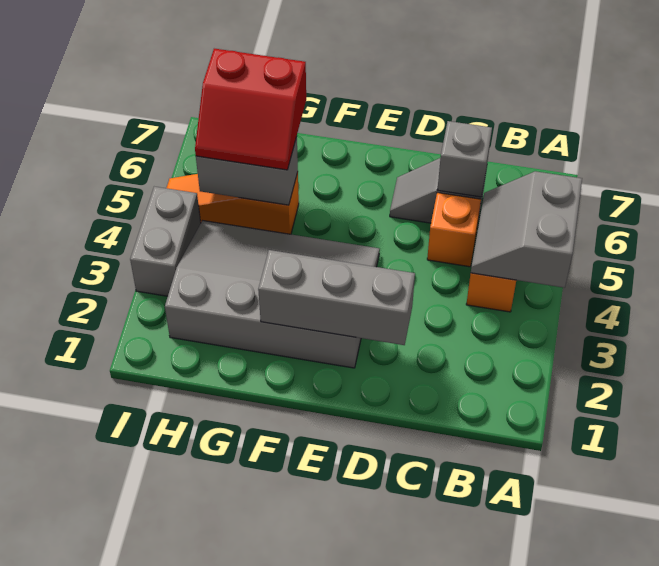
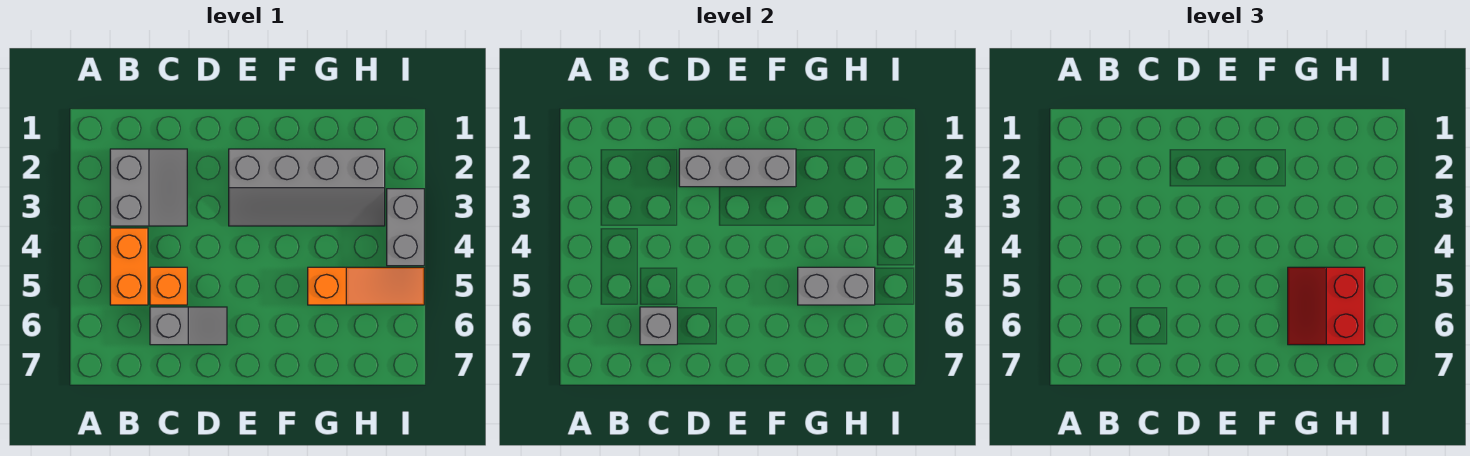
grey slope A4:B5 level 2 top A -> grey slope B2:C3 level 1 top B
grey slope E2:H4 level 1 top 2 -> grey slope E2:H3 level 1 top 2
red slope G5:H6 level 3 top 6 -> red slope G5:H6 level 3 top H

